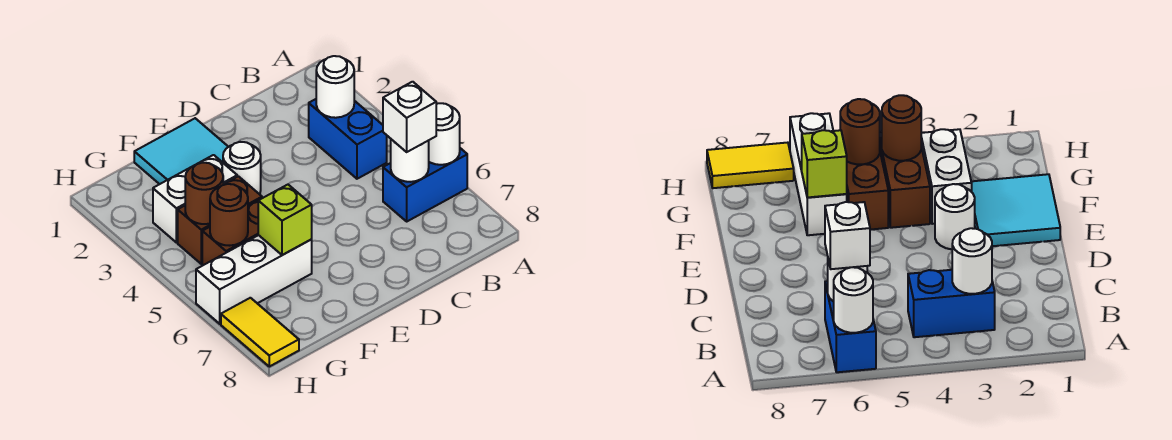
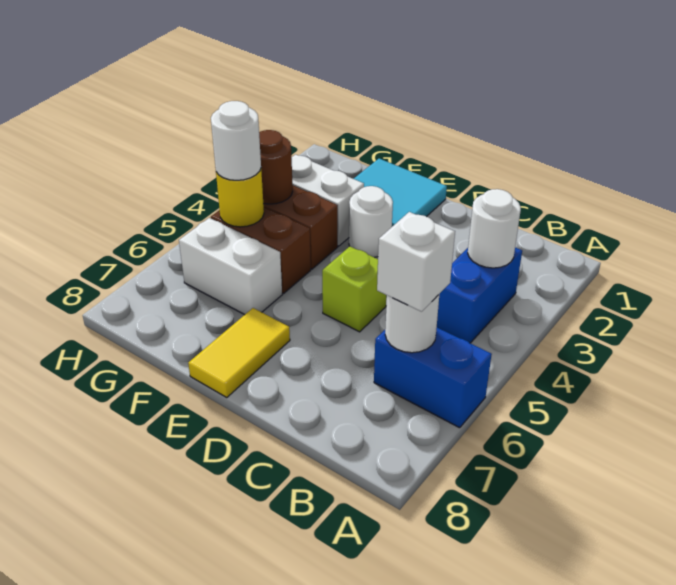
white round brick A6 level 2 -> white round brick G5 level 3
white brick F6:H6 level 1 -> white brick F6:G6 level 1
lime brick F6 level 2 -> lime brick D5 level 1
brown round brick G5 level 2 -> yellow round brick G5 level 2
yellow tile H7:H8 level 1 -> yellow tile E7:E8 level 1

